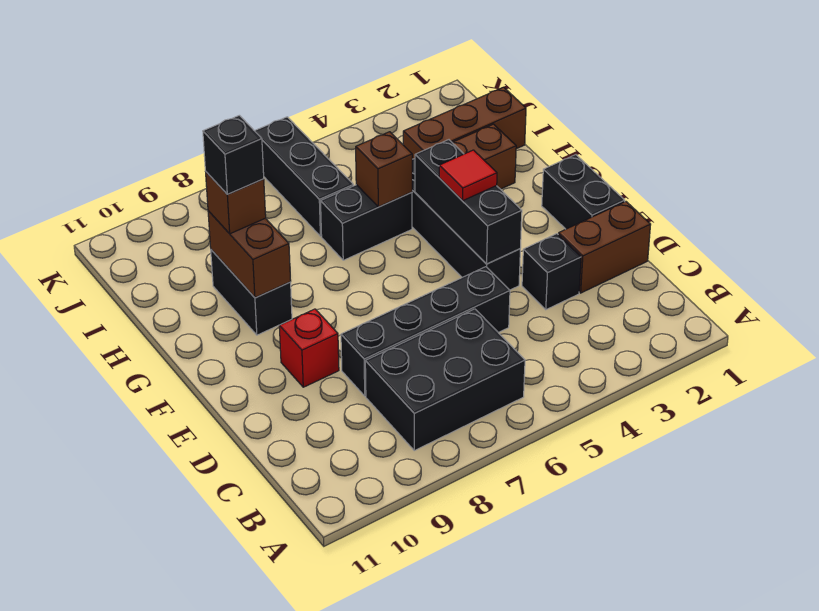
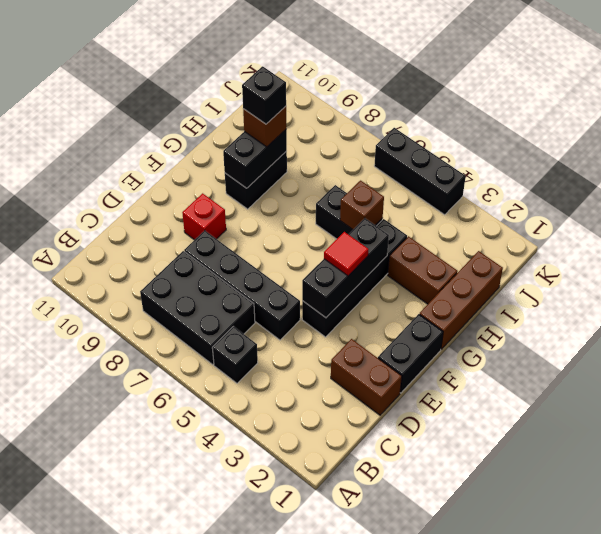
black brick D3 level 1 -> black brick B5 level 1
brown brick G9:H9 level 2 -> black brick G9:H9 level 2
brown brick I1:I3 level 1 -> brown brick G1:I1 level 1
black brick I6:K6 level 1 -> black brick K4:K6 level 1

